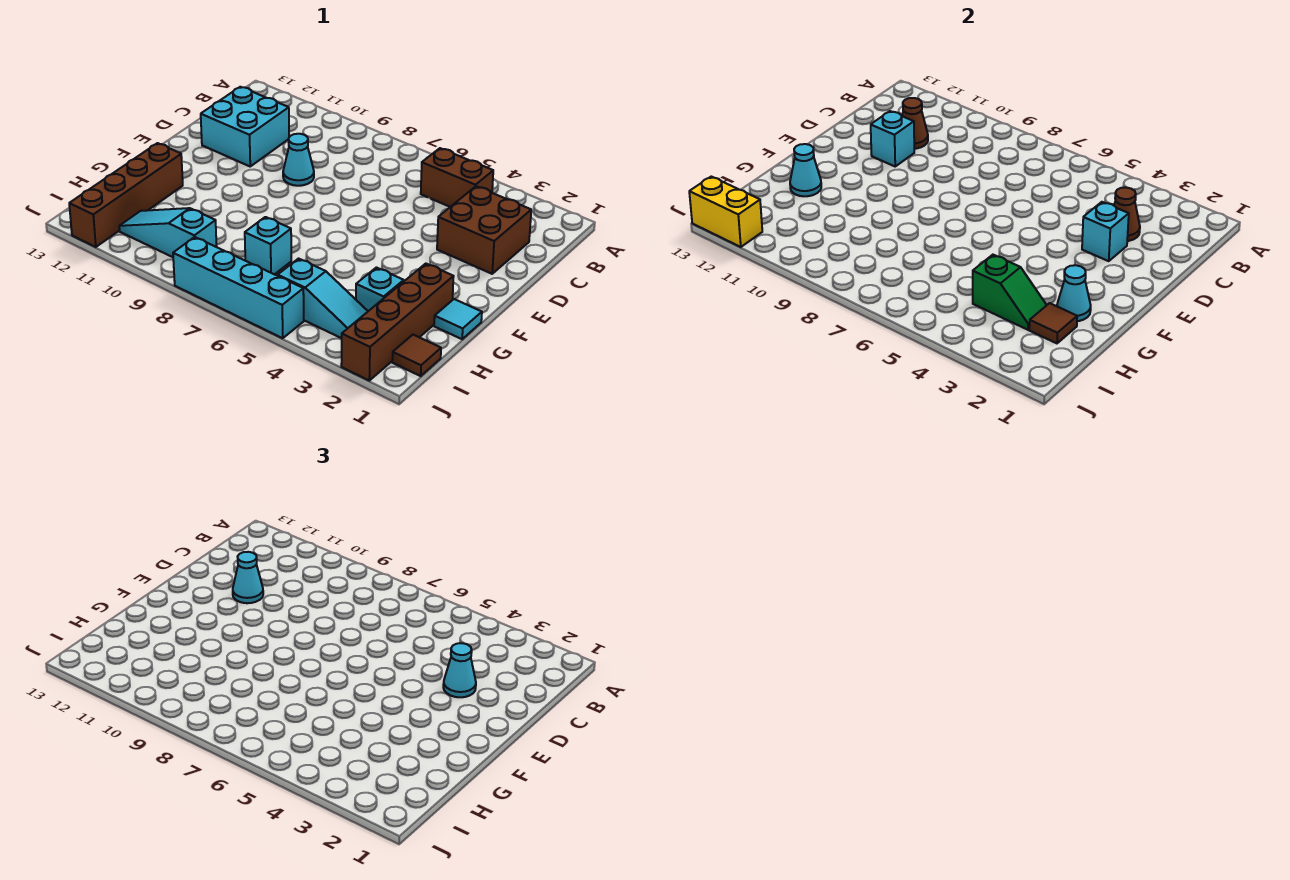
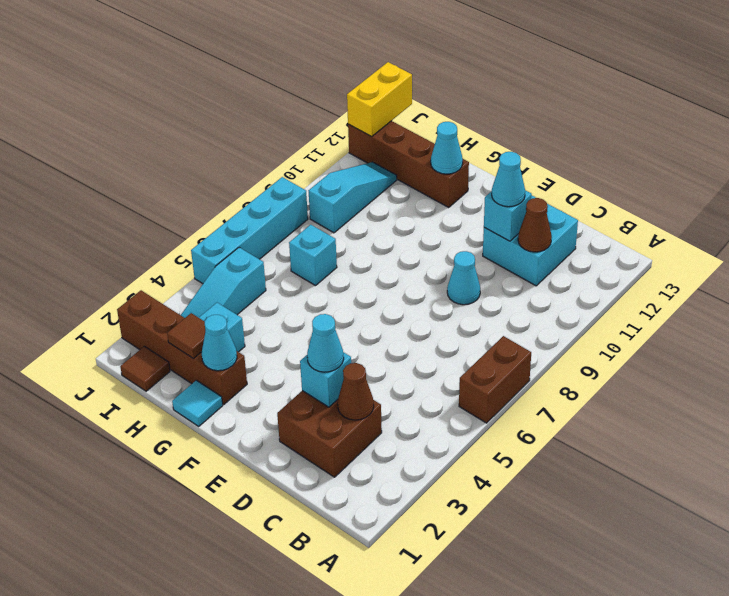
brown brick B4:B5 level 1 -> brown brick A6:A7 level 1
green slope H3:H4 level 2 top 4 -> none

